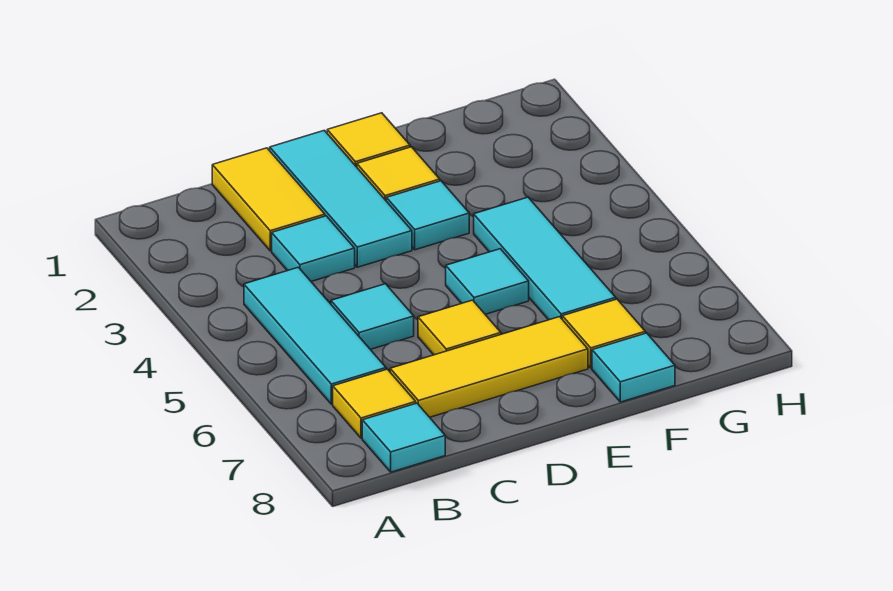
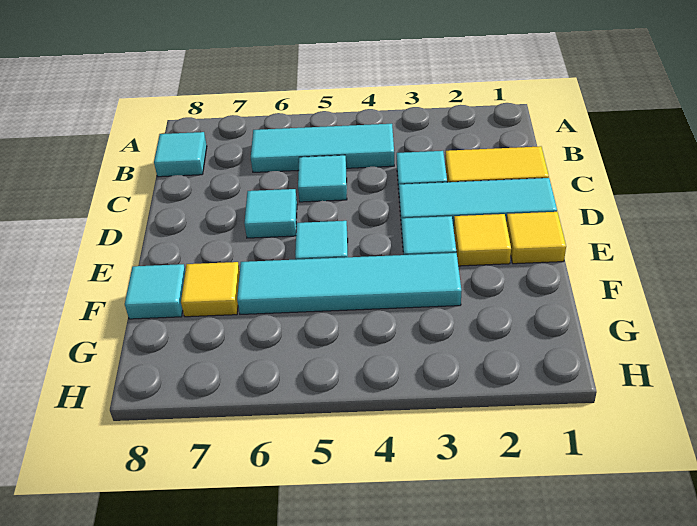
yellow tile B7 level 1 -> none
yellow tile C7:E7 level 1 -> none
yellow tile D6 level 1 -> cyan tile D6 level 1
cyan tile F4:F6 level 1 -> cyan tile F3:F6 level 1

